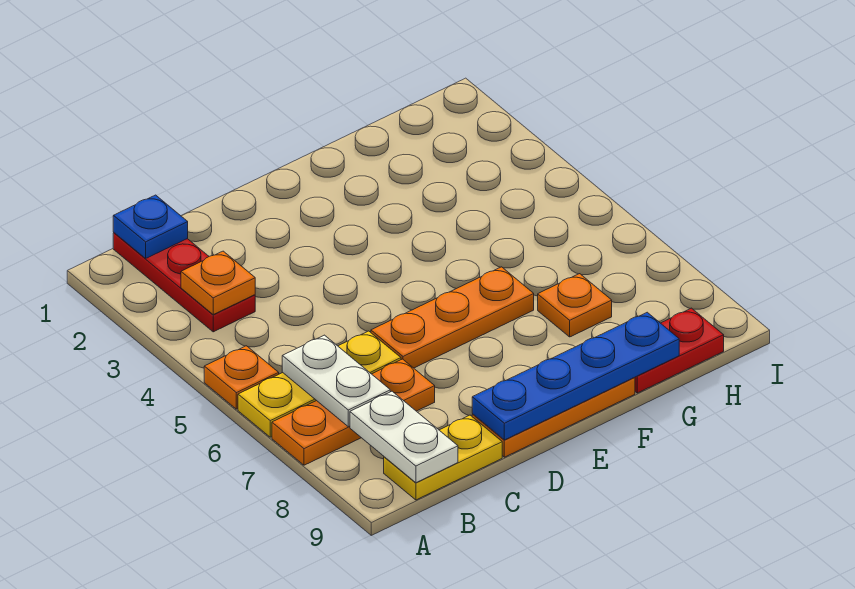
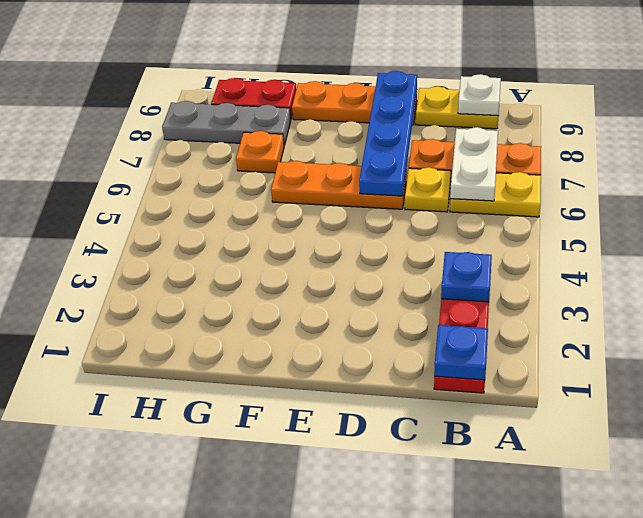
orange plate A5 level 1 -> none
orange plate B3 level 2 -> blue plate B3 level 2
white plate B8:B9 level 2 -> white plate B9 level 2
blue plate D9:G9 level 2 -> blue plate D6:D9 level 2
none -> grey plate G8:I8 level 1

